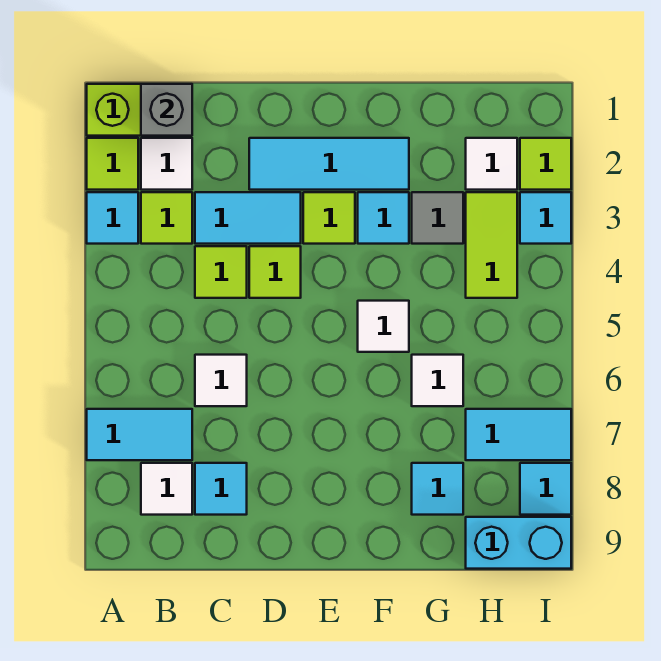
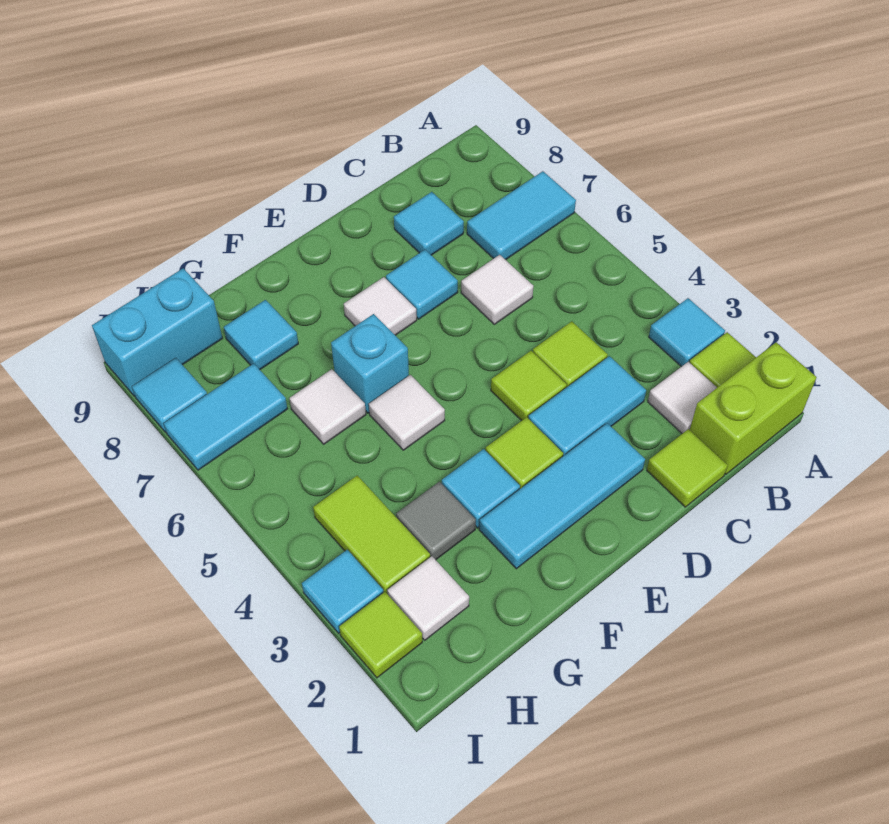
grey brick B1 level 2 -> none
lime tile B3 level 1 -> lime tile C1 level 1
white tile B8 level 1 -> white tile E7 level 1
none -> cyan tile D7 level 1
none -> cyan brick F6 level 1

